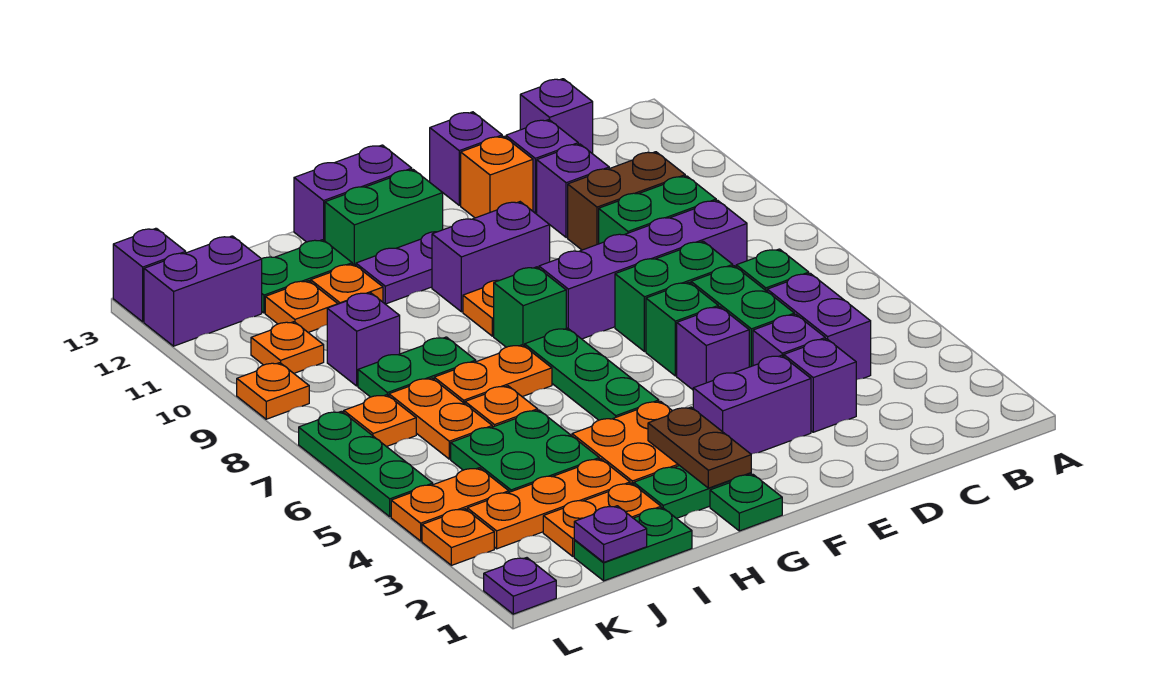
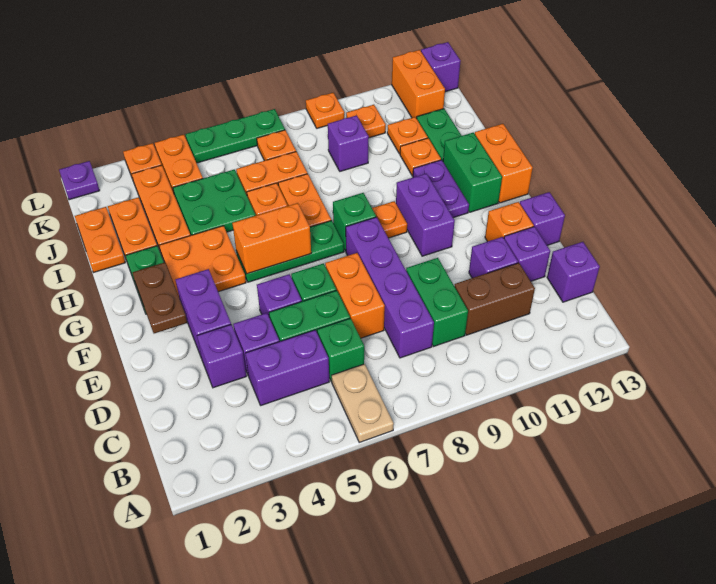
none -> tan plate A6:B6 level 1
brown brick C10:D10 level 1 -> brown brick C10:C11 level 1
green brick D7:E7 level 1 -> orange brick D7:E7 level 1
green plate G1 level 1 -> none
brown plate G2:G3 level 2 -> brown plate F2:G2 level 2
none -> orange brick G5:G6 level 2
purple brick G13:H13 level 1 -> orange brick G13:H13 level 1
green plate I1:J1 level 1 -> orange plate I1:J1 level 1
green plate I8:J8 level 1 -> none
purple plate J1 level 2 -> none
purple brick K12:L12 level 1 -> orange brick K12:L12 level 1

